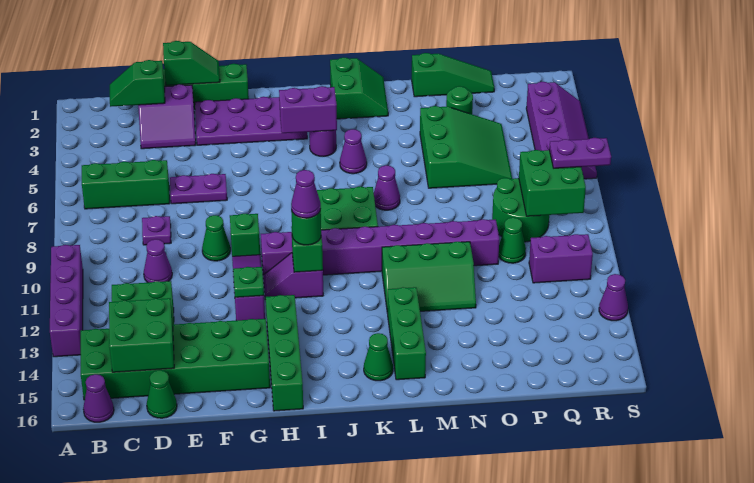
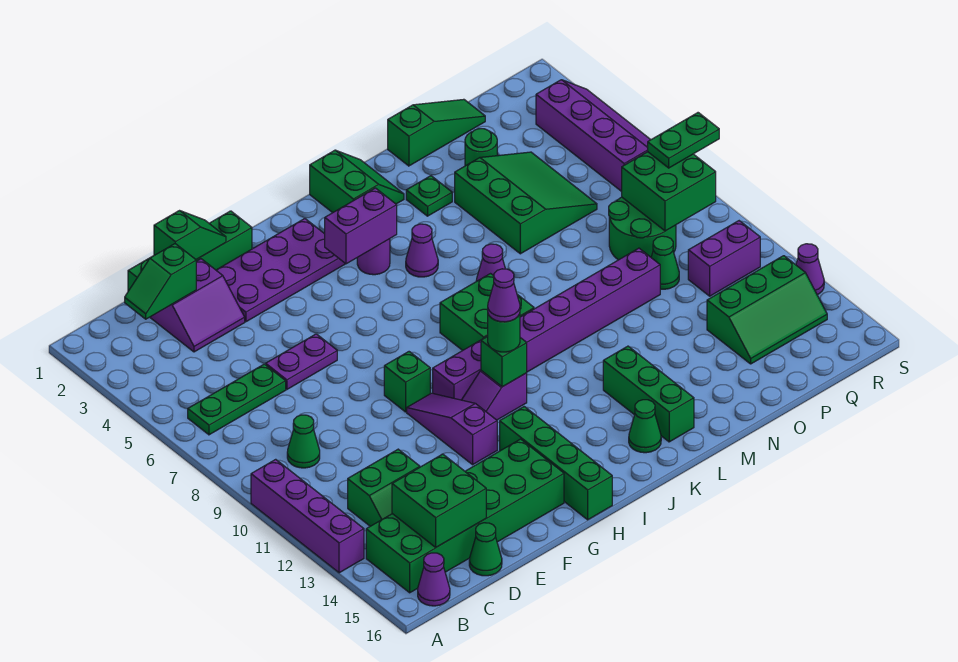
green brick B6:D6 level 1 -> green plate B6:D6 level 1
purple plate D8 level 1 -> none
purple cone D10 level 1 -> none
green cone F9 level 1 -> green cone C9 level 1
green plate G12 level 2 -> green plate M3 level 1
green slope L11:N12 level 1 top 11 -> green slope P13:R14 level 1 top 13
purple plate R8:S8 level 3 -> green plate R8:S8 level 3

